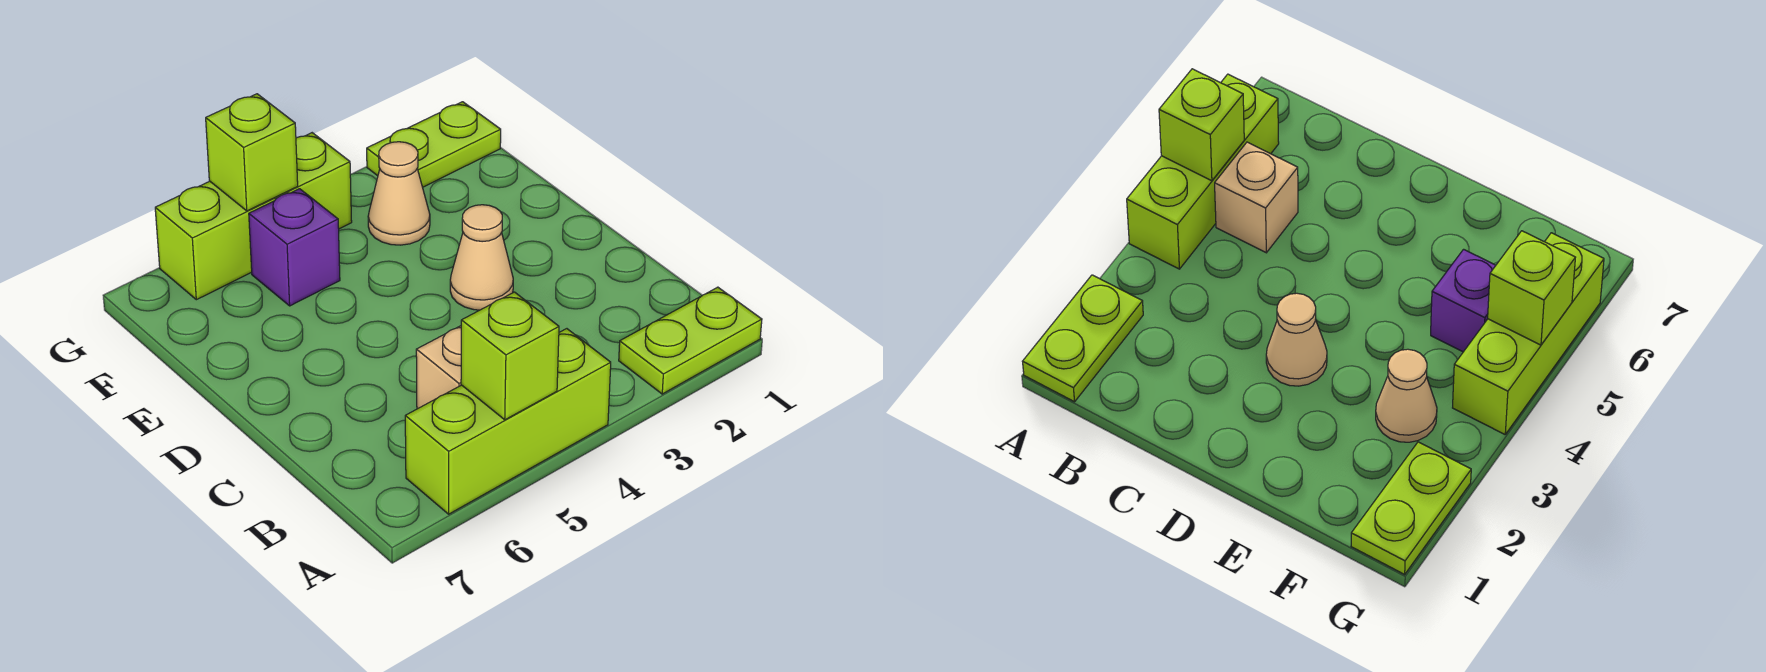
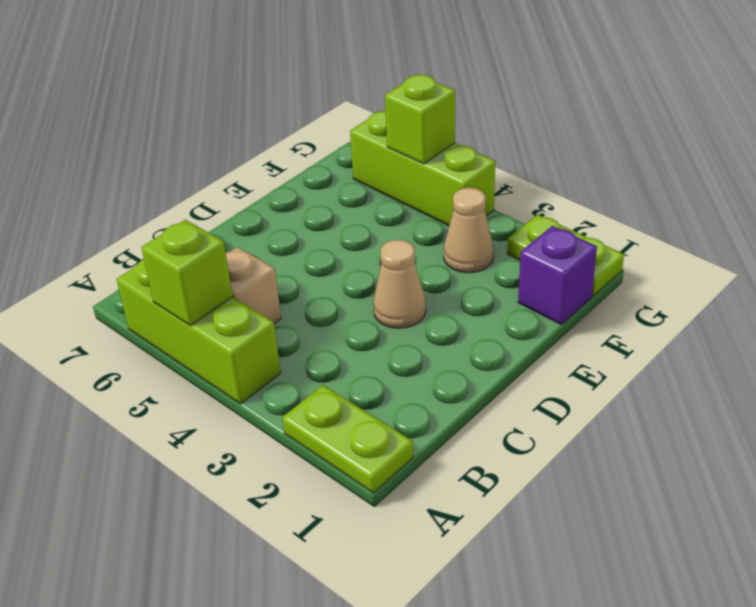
purple brick F5 level 1 -> purple brick F1 level 1

